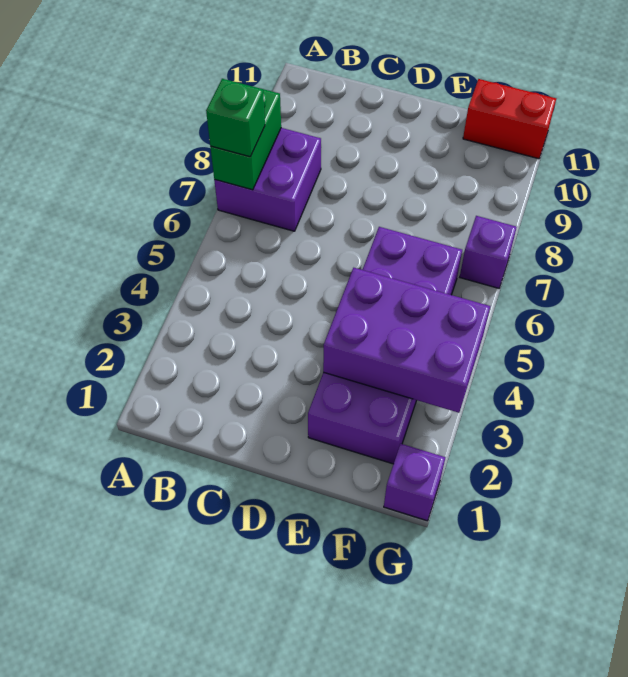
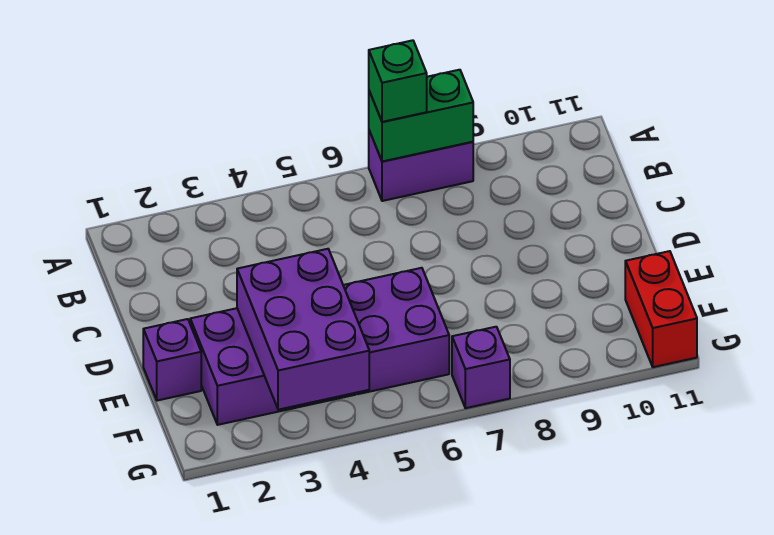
purple brick A7:B8 level 1 -> purple brick A7:A8 level 1
purple brick G1 level 1 -> purple brick E1 level 1

